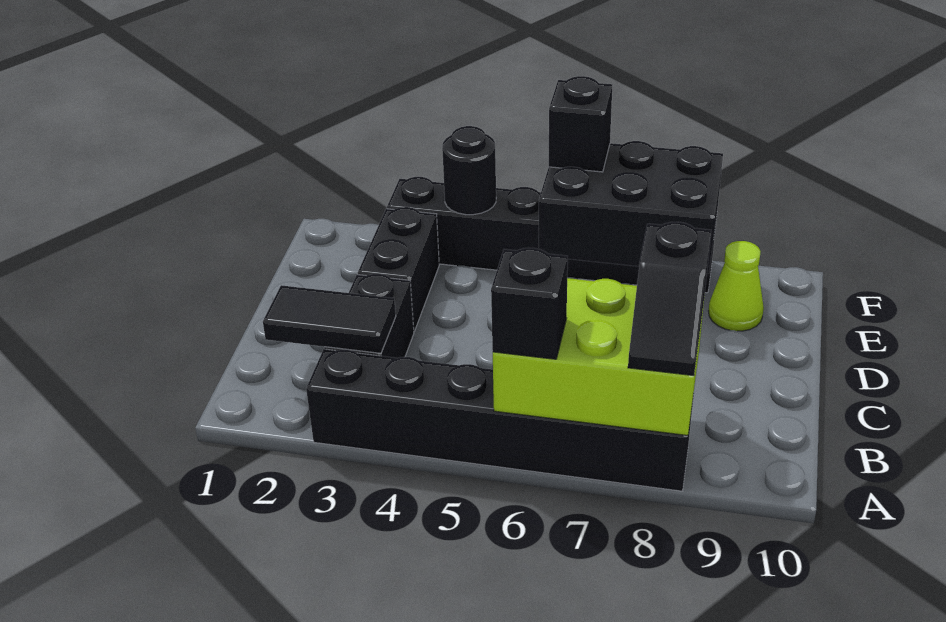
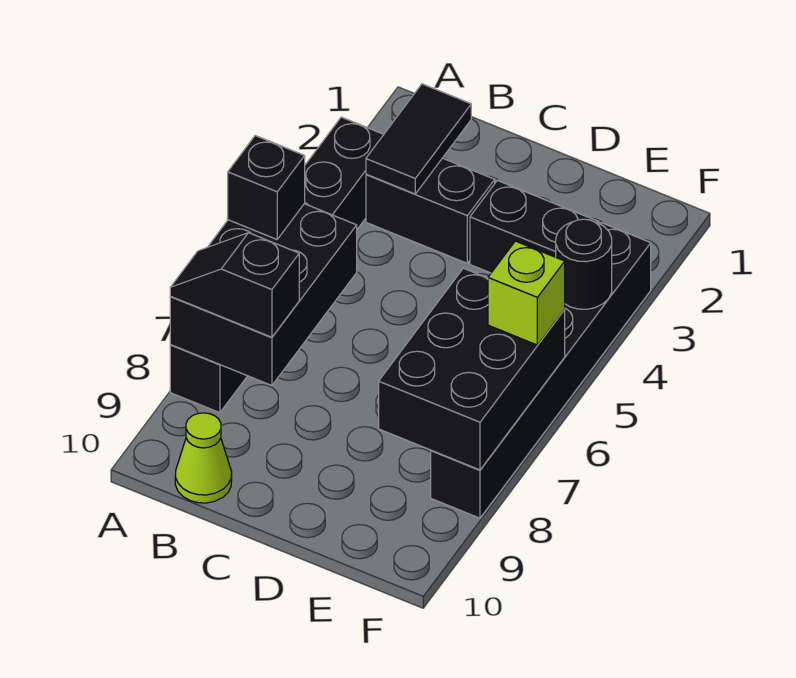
lime brick A6:B8 level 2 -> black brick A6:B8 level 2
lime cone E9 level 1 -> lime cone B10 level 1
black brick F6 level 3 -> lime brick F6 level 3

